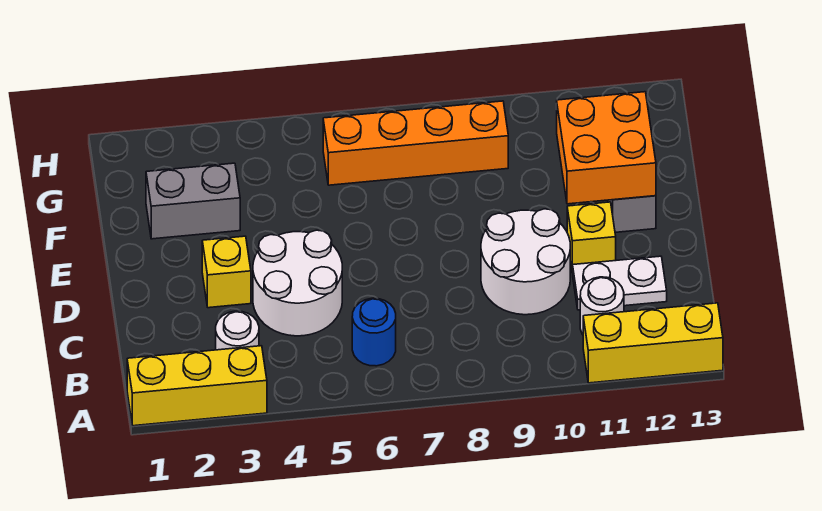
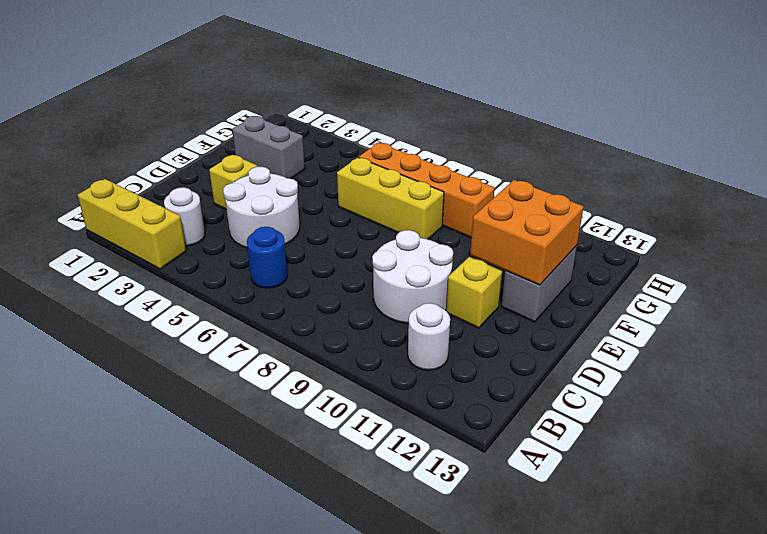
yellow brick A11:A13 level 1 -> yellow brick F6:F8 level 1
white plate C11:C12 level 1 -> none

